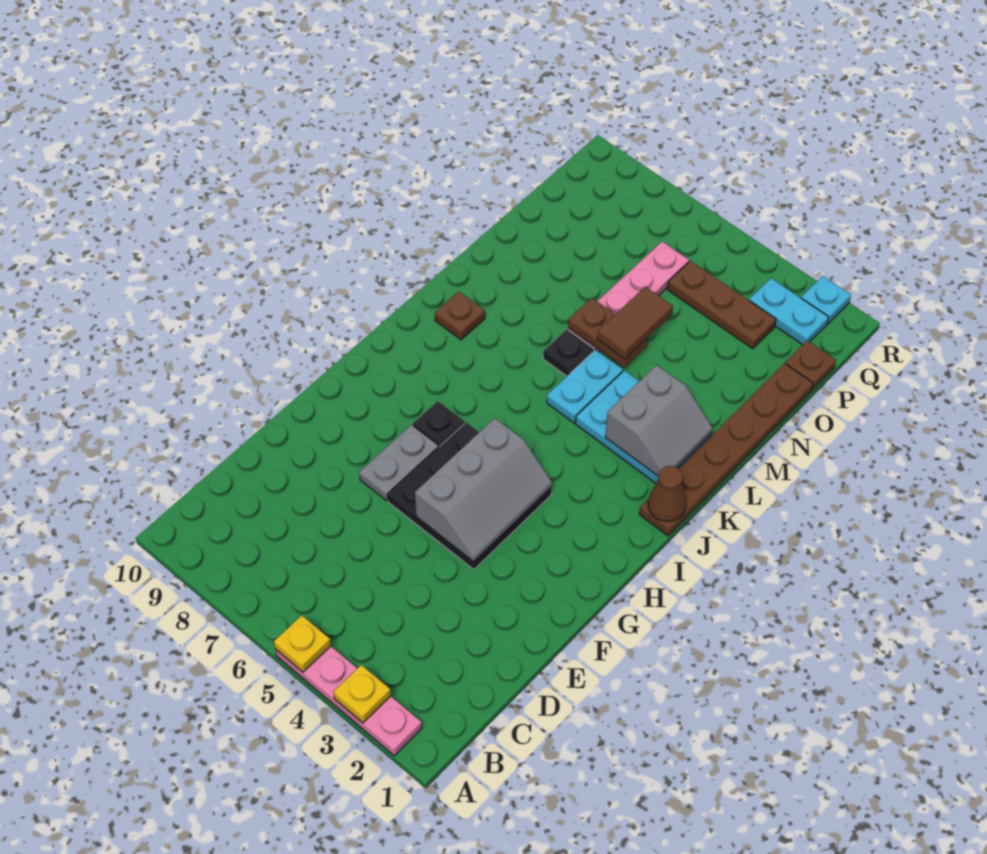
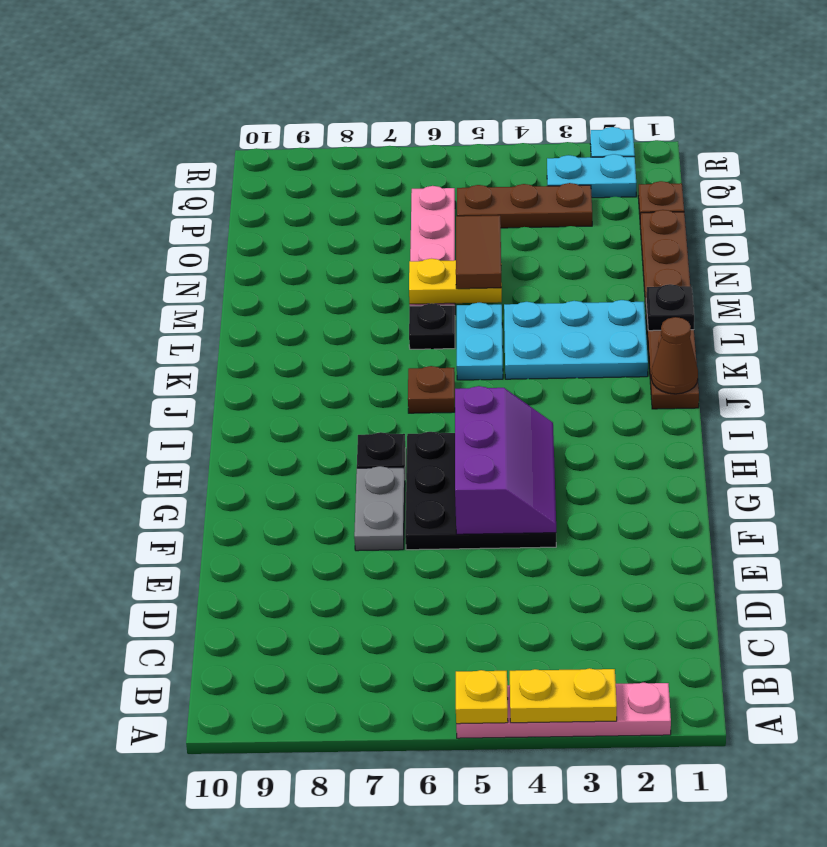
yellow plate A3 level 2 -> yellow plate A3:A4 level 2
grey slope F4:H5 level 2 top 5 -> purple slope F4:H5 level 2 top 5
grey slope K2:L3 level 2 top 3 -> none
brown plate K9 level 1 -> brown plate J6 level 1
none -> black plate L1 level 2
brown plate M5:M6 level 2 -> yellow plate M5:M6 level 2

